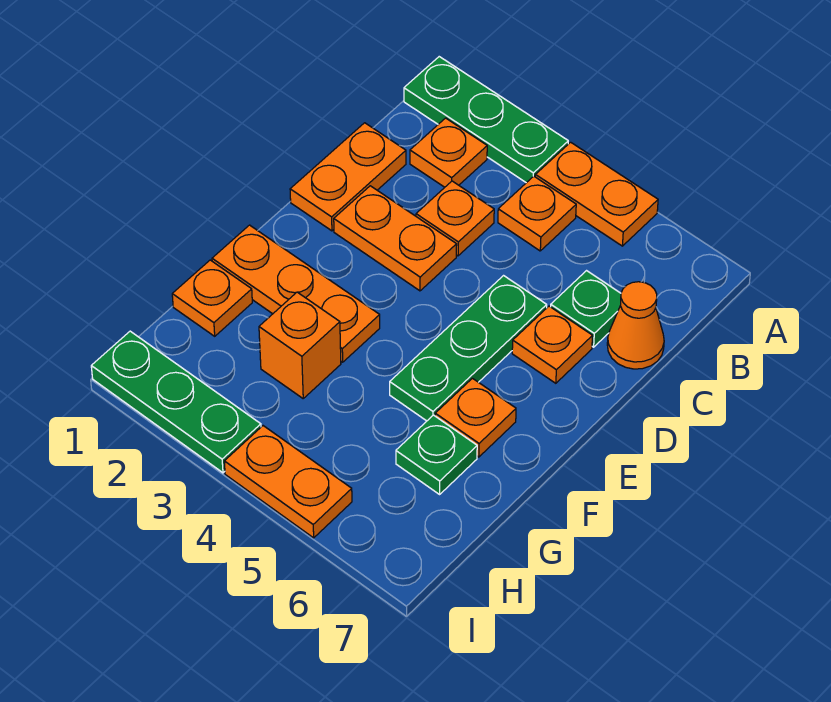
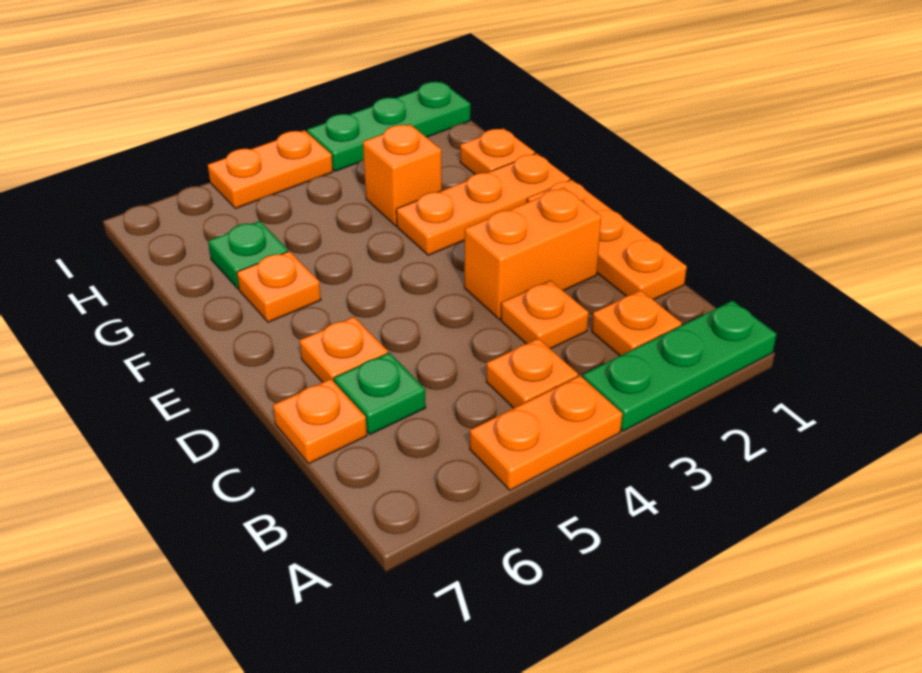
orange plate C1:D1 level 1 -> orange plate C1:E1 level 1
orange cone C7 level 1 -> orange plate C7 level 1
orange plate D2:D3 level 1 -> orange brick D2:D3 level 1
green plate D5:F5 level 1 -> none

